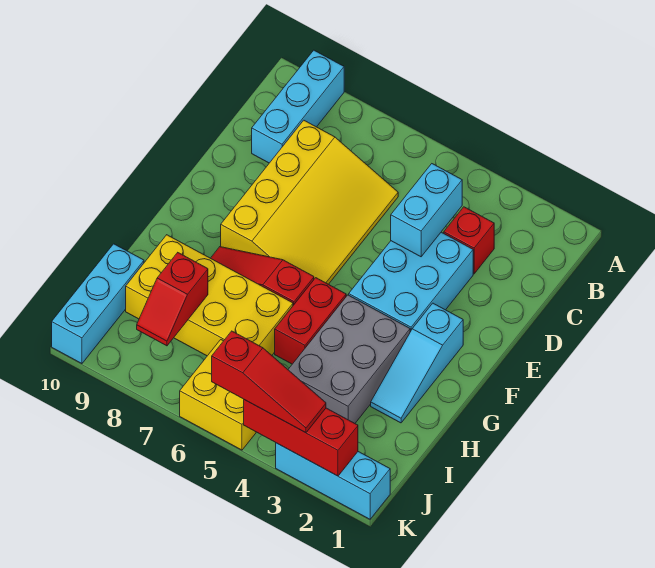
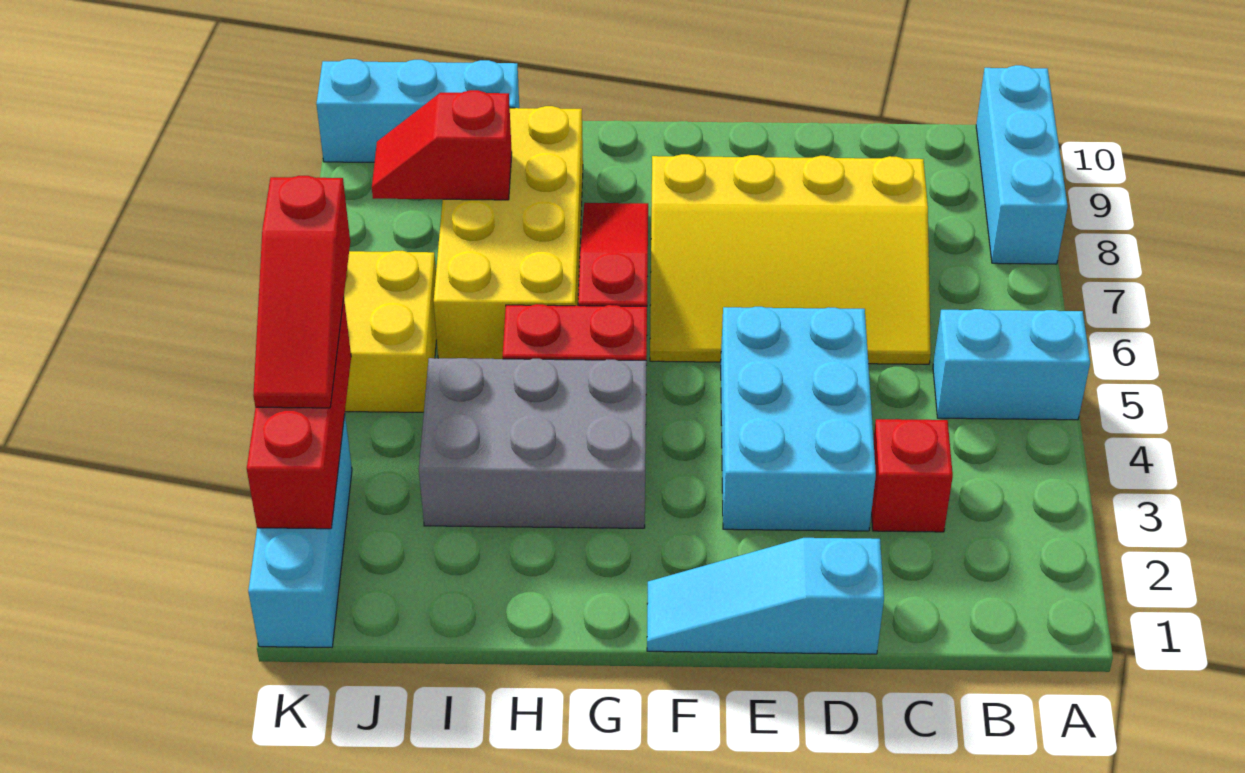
cyan brick A9:C9 level 1 -> cyan brick A8:A10 level 1
cyan brick C4:D4 level 2 -> cyan brick A5:B5 level 1
cyan brick D3:F4 level 1 -> cyan brick D3:E5 level 1
cyan slope F2:H2 level 1 top F -> cyan slope D1:F1 level 1 top D

